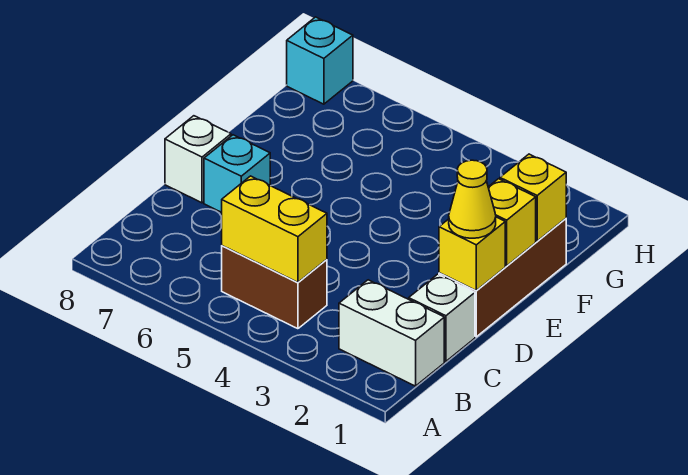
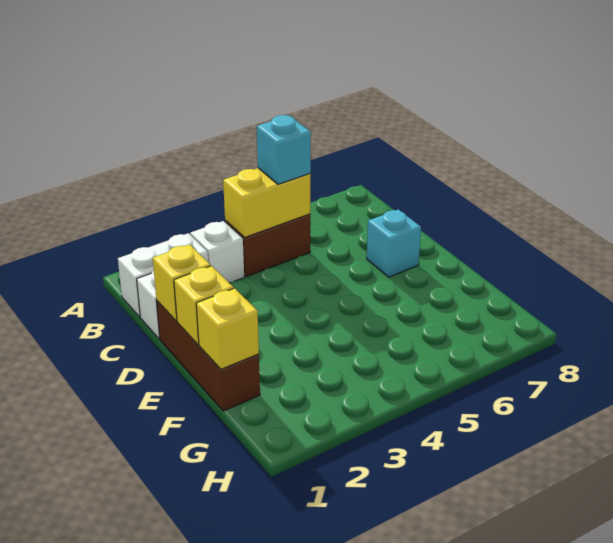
yellow cone D1 level 3 -> none
white brick D8 level 1 -> white brick B3 level 1
cyan brick H8 level 1 -> cyan brick B5 level 3

